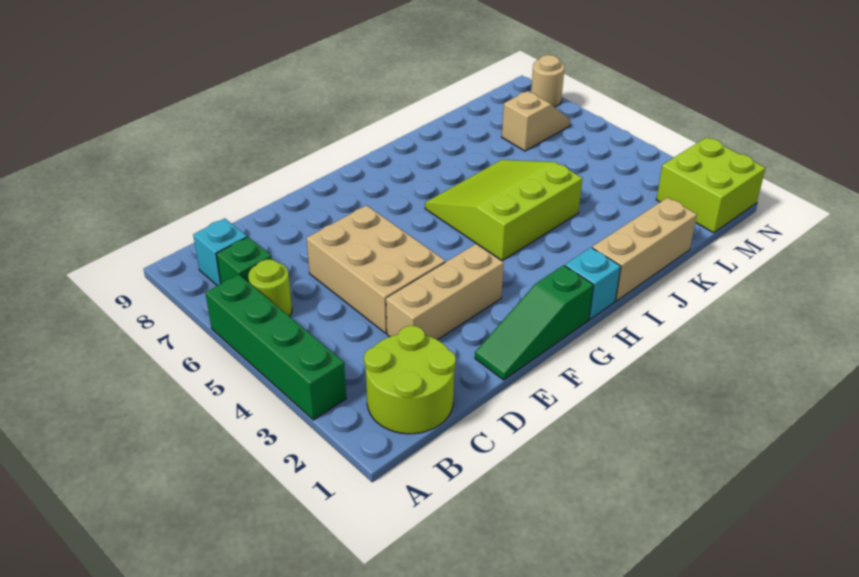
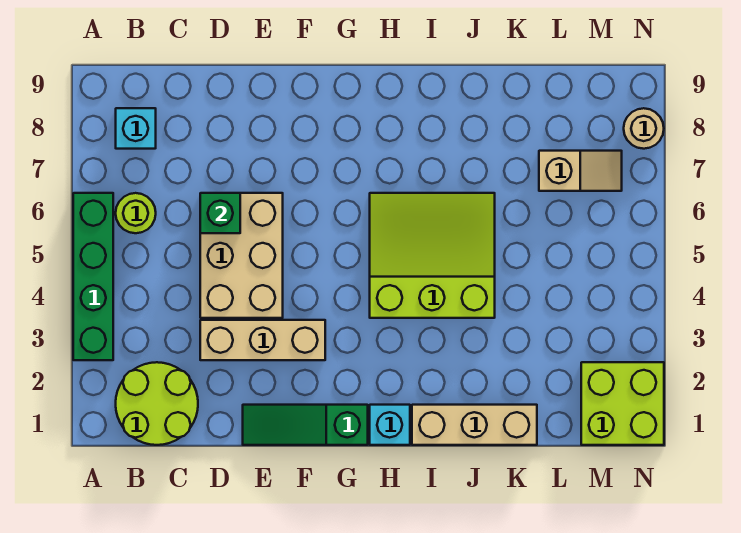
green brick B7 level 1 -> green brick D6 level 2

